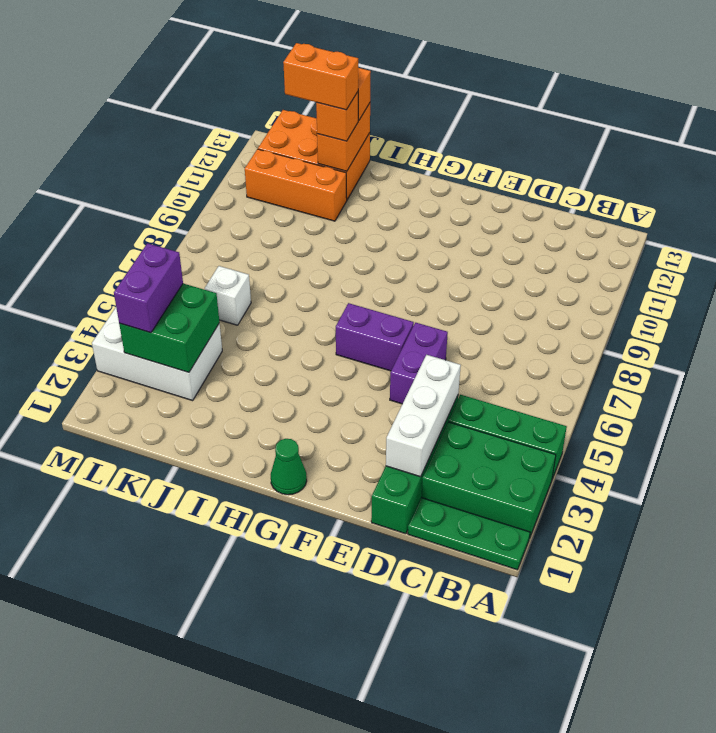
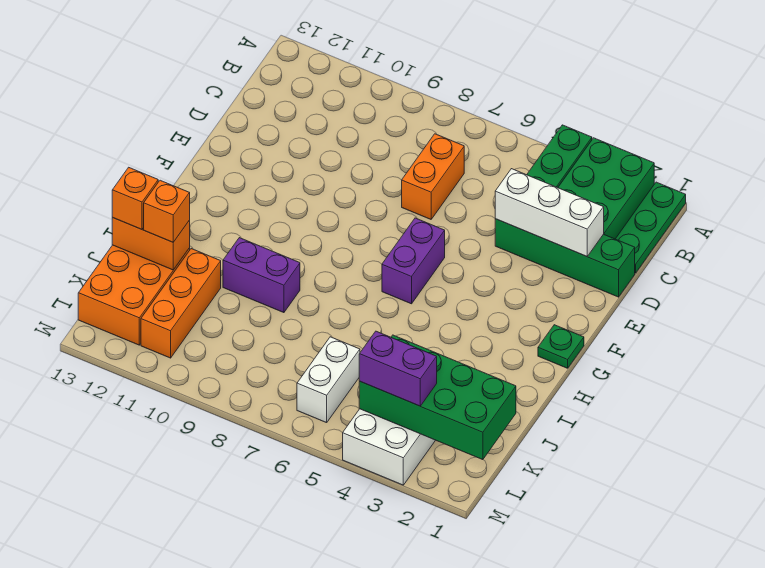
purple brick E5:E6 level 1 -> purple brick I9:I10 level 1
green cone G1 level 1 -> green plate G1 level 1
orange brick J12:K12 level 4 -> orange brick C7:D7 level 1
green brick K3:L4 level 2 -> green brick K1:L4 level 2
white brick K6 level 1 -> white brick K6:L6 level 1

